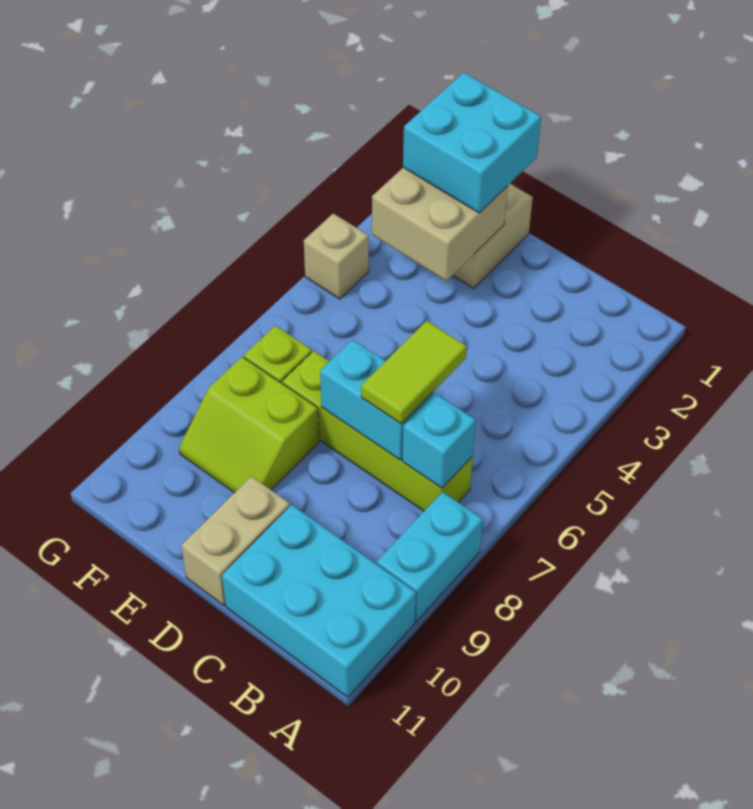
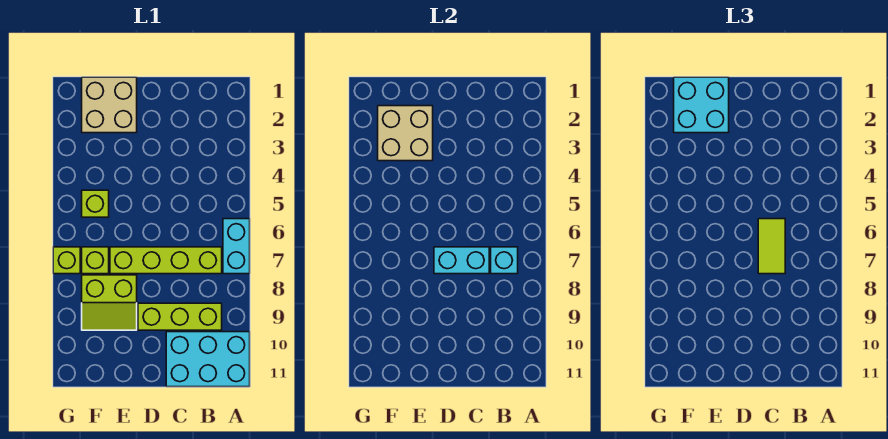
cyan brick A8:A9 level 1 -> cyan brick A6:A7 level 1
none -> lime brick B9:D9 level 1
tan brick D10:D11 level 1 -> none
none -> lime brick F5 level 1
tan brick G4 level 1 -> none
none -> lime brick G7 level 1

